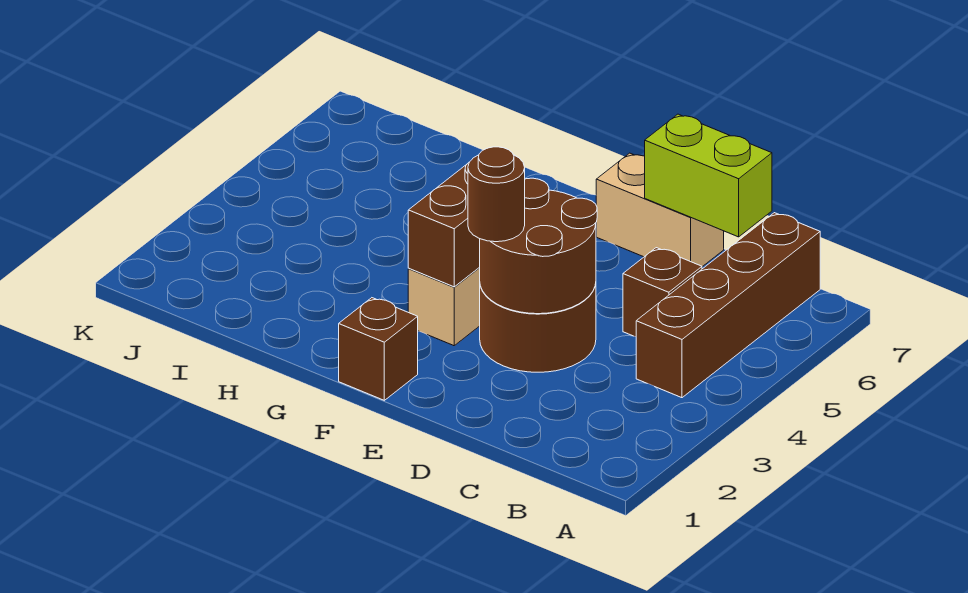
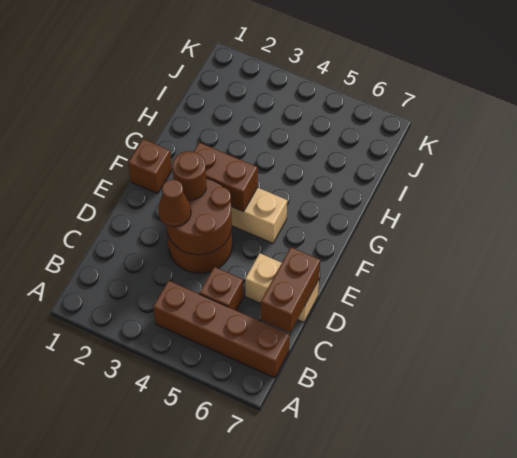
lime brick C7:D7 level 2 -> brown brick C7:D7 level 2
none -> brown cone D3 level 3
tan brick D7:E7 level 1 -> tan brick D6:D7 level 1

